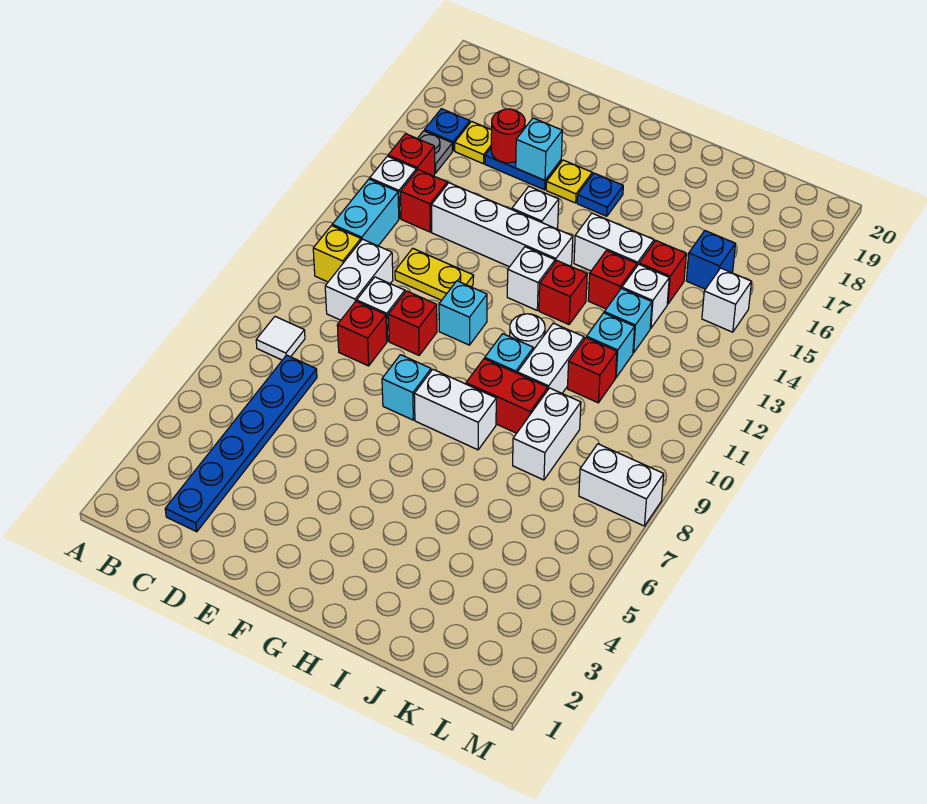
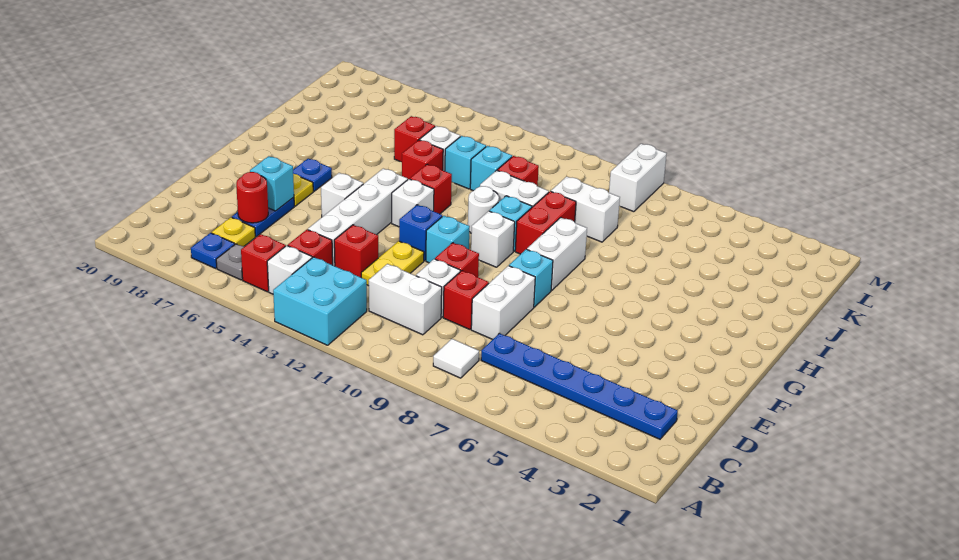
yellow brick B11 level 1 -> none
cyan brick B12:B13 level 1 -> cyan brick A12:B13 level 1
none -> red brick D13 level 1
white brick H15:I15 level 1 -> white brick D8:E8 level 1
blue brick K16 level 1 -> blue brick F12 level 1
white brick L15 level 1 -> white brick G10 level 1

